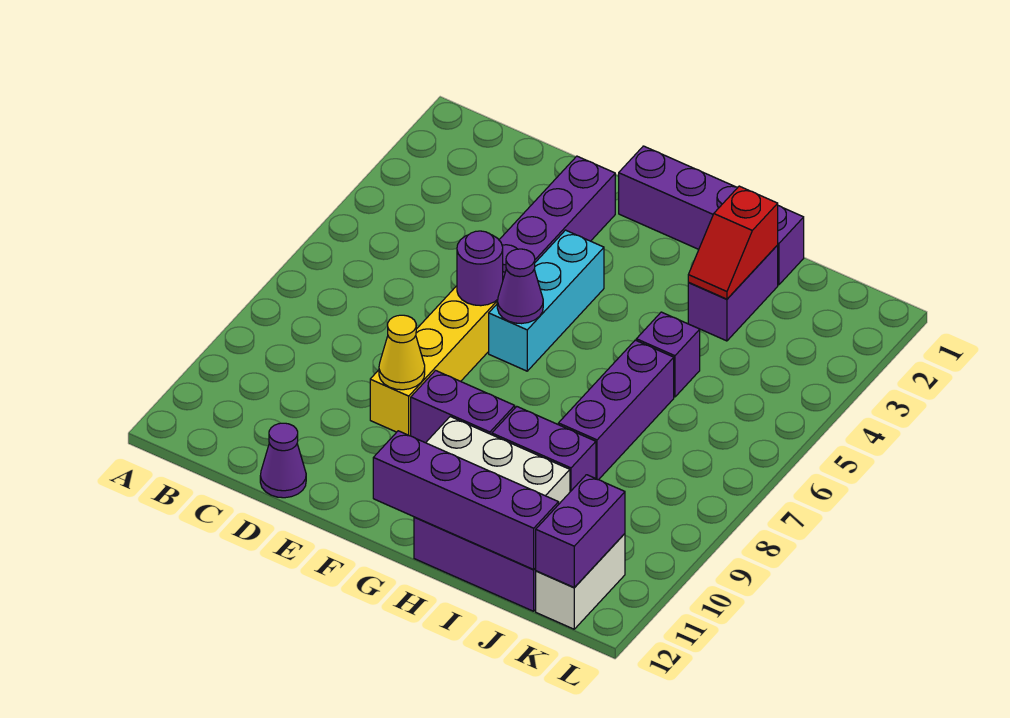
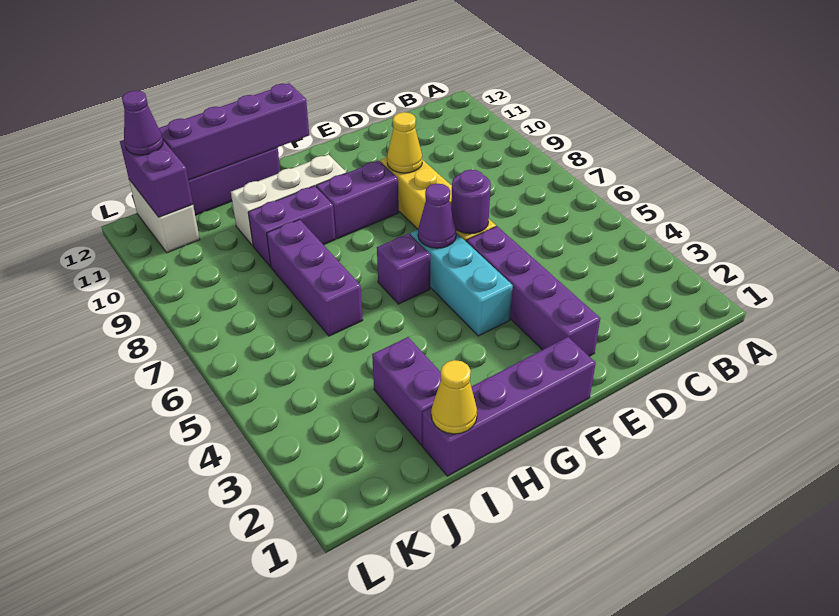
purple cone D12 level 1 -> purple cone K12 level 3
none -> yellow cone I1 level 2
red slope I2:I3 level 2 top 2 -> none
purple brick I5 level 1 -> purple brick G6 level 1

